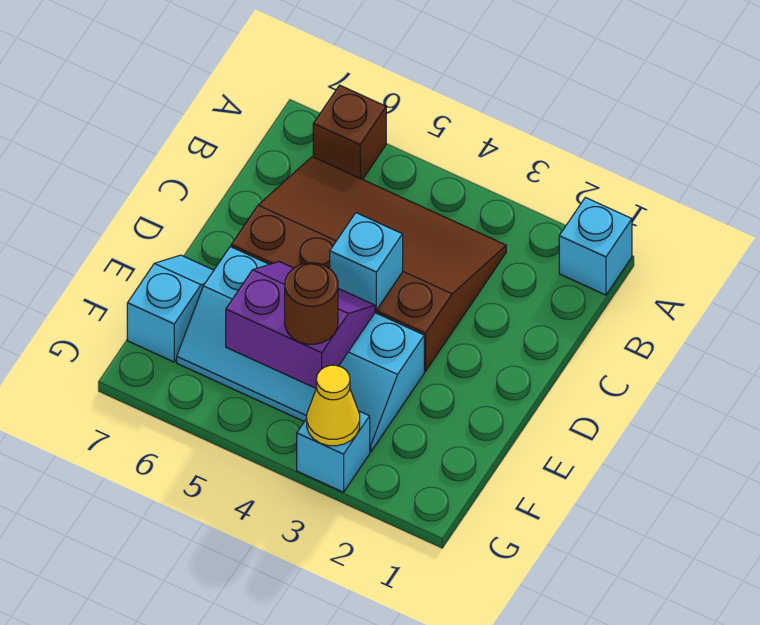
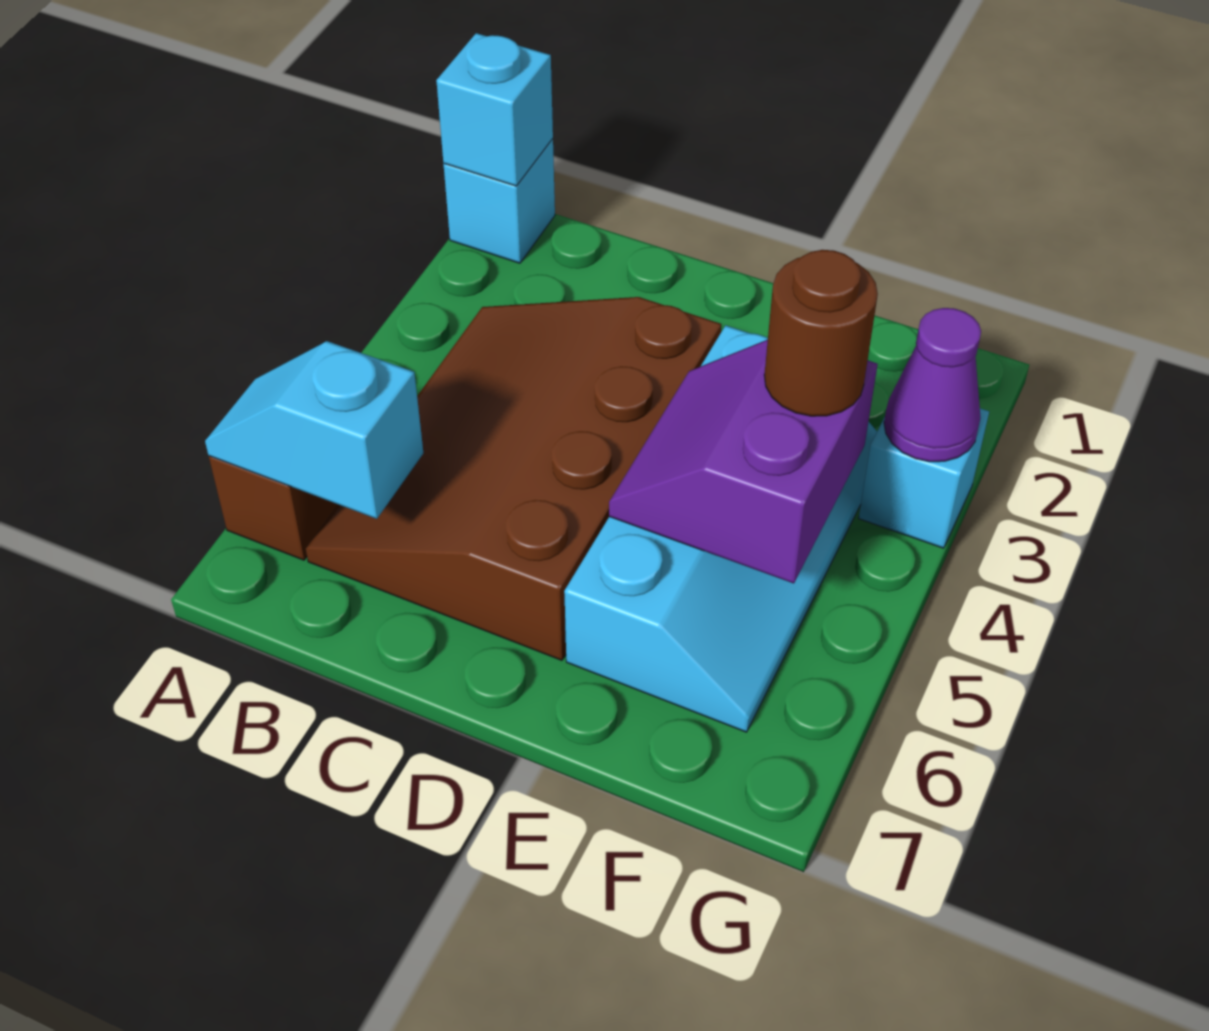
cyan brick D4 level 2 -> cyan brick A1 level 2
cyan slope E7:F7 level 1 top F -> cyan slope A6:B6 level 2 top B
yellow cone G3 level 2 -> purple cone G3 level 2

